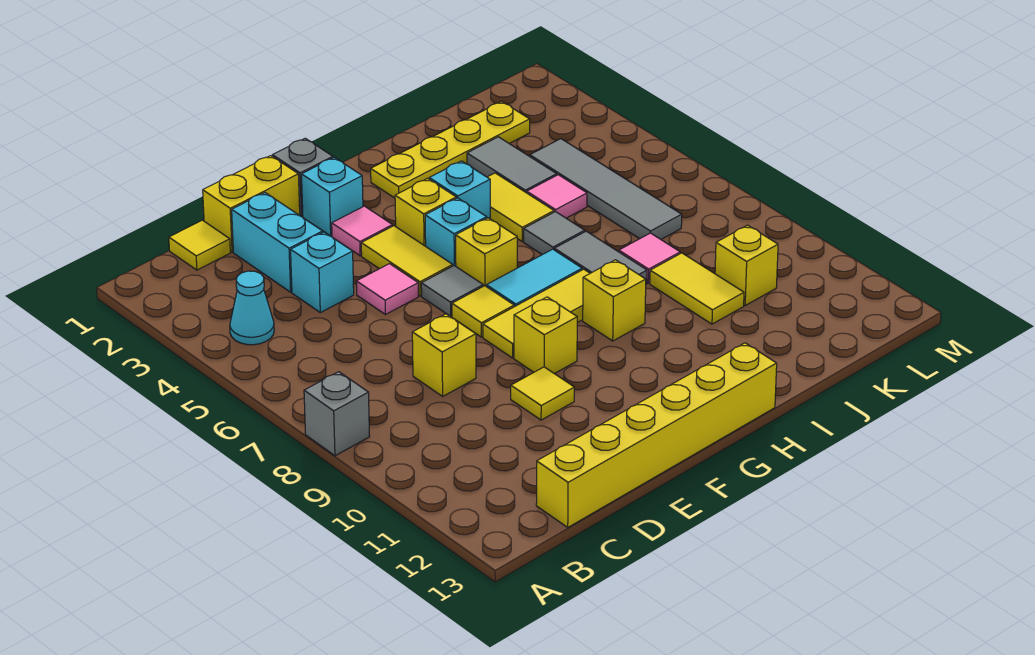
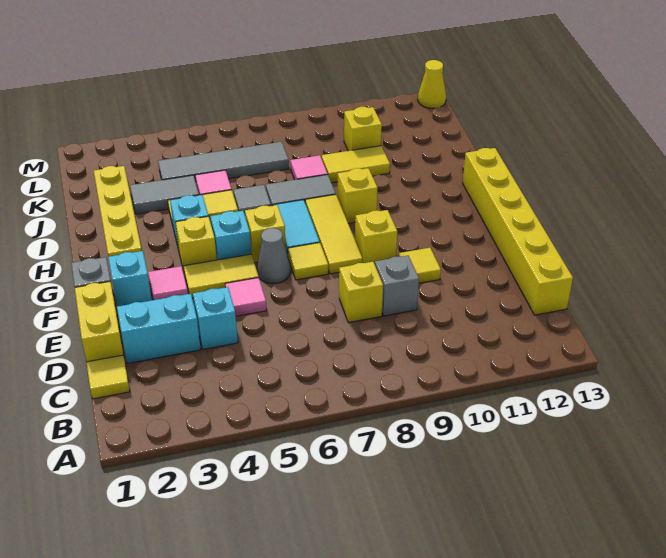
grey brick A8 level 1 -> grey brick D9 level 1
cyan cone B4 level 1 -> none
grey tile F6 level 1 -> grey cone F6 level 1
none -> yellow cone M13 level 1

